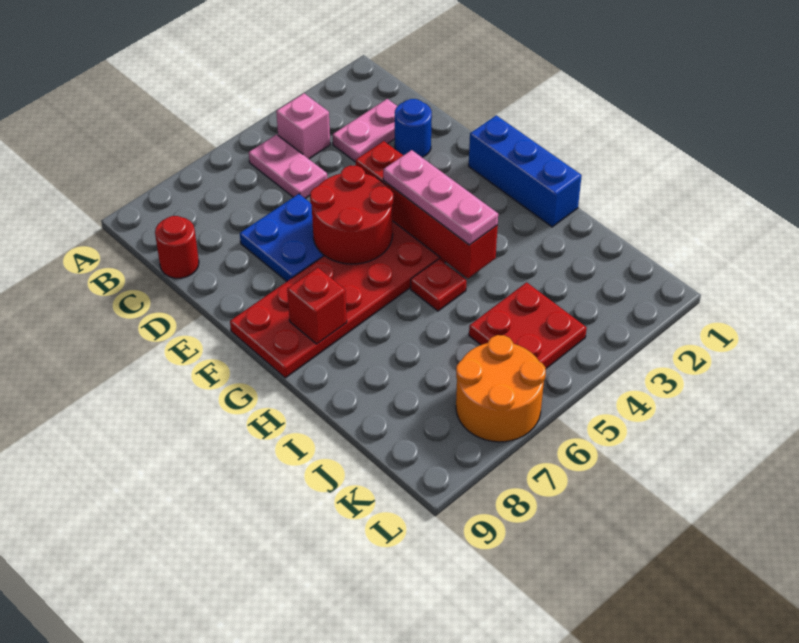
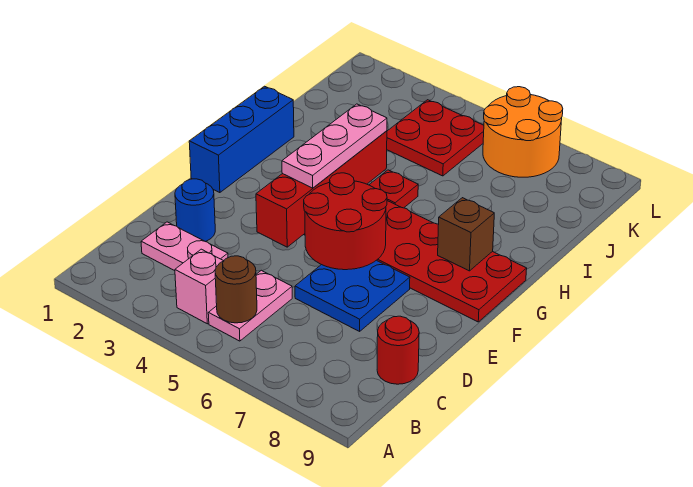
none -> brown round brick B5 level 2
red brick G8 level 2 -> brown brick G8 level 2

